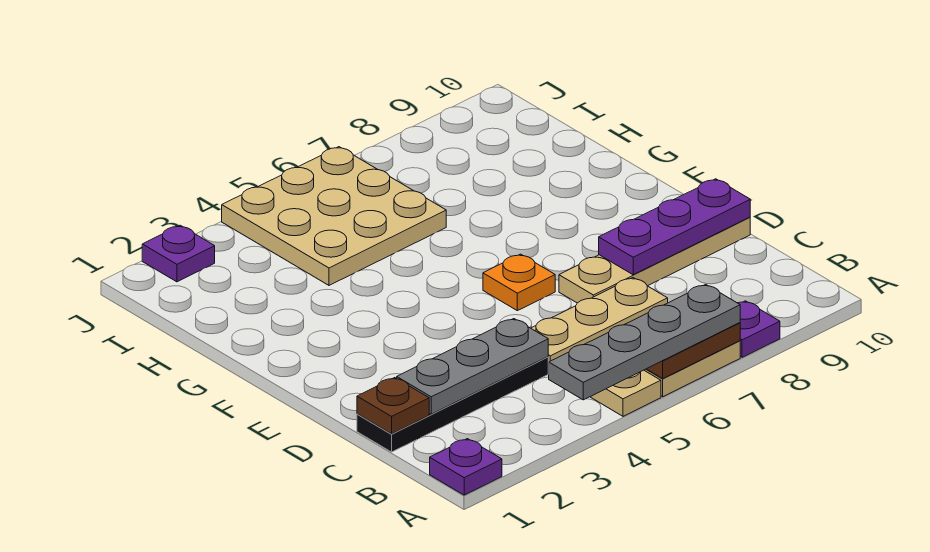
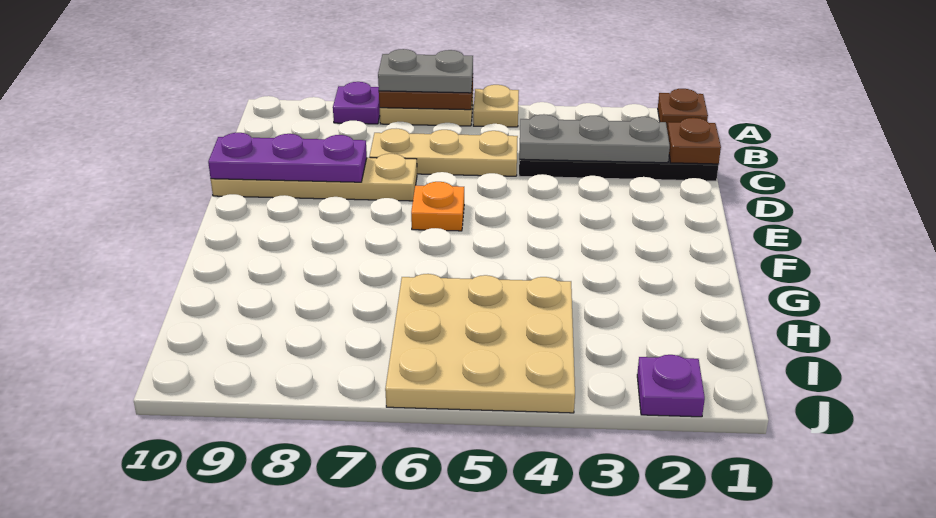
purple plate A1 level 1 -> brown plate A1 level 1
grey plate A4:A7 level 3 -> grey plate A6:A7 level 3

